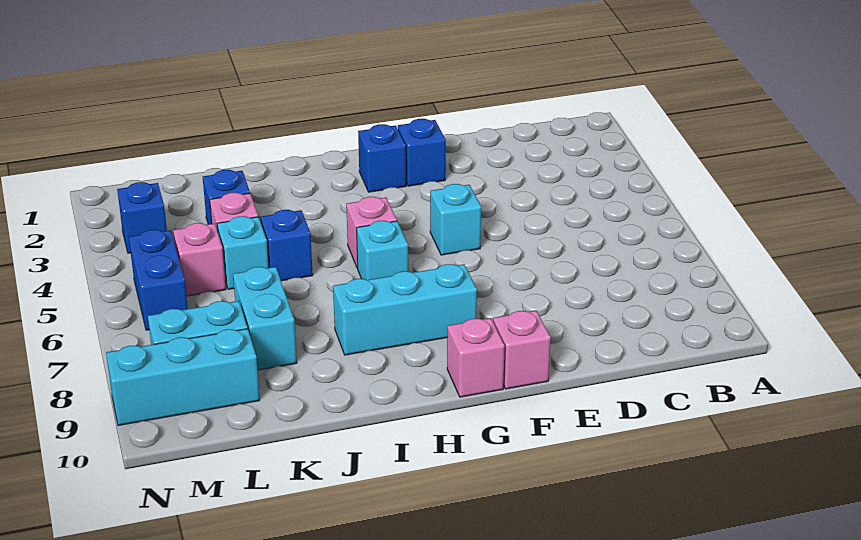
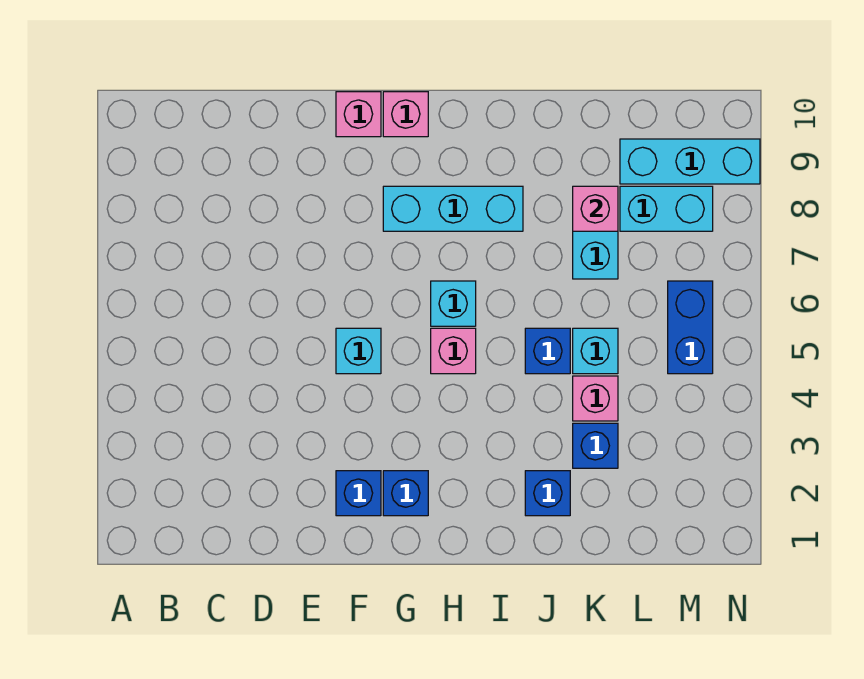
pink brick L5 level 1 -> pink brick K8 level 2
blue brick M3 level 1 -> blue brick J2 level 1

